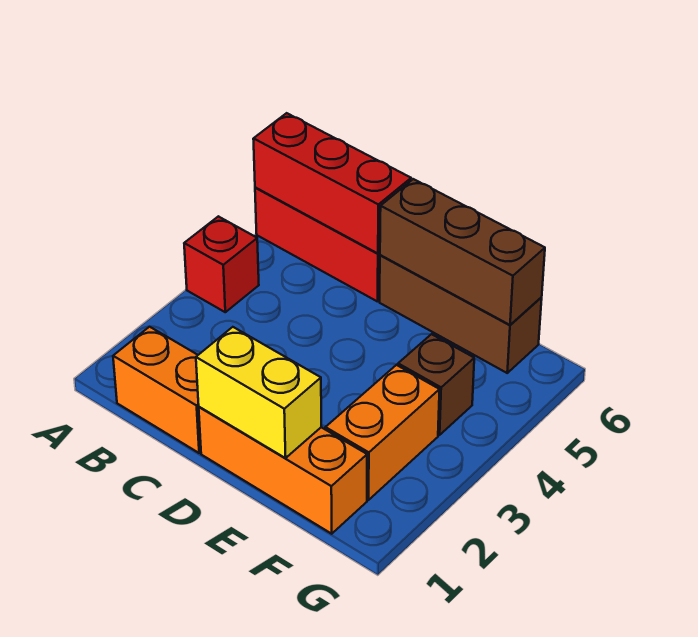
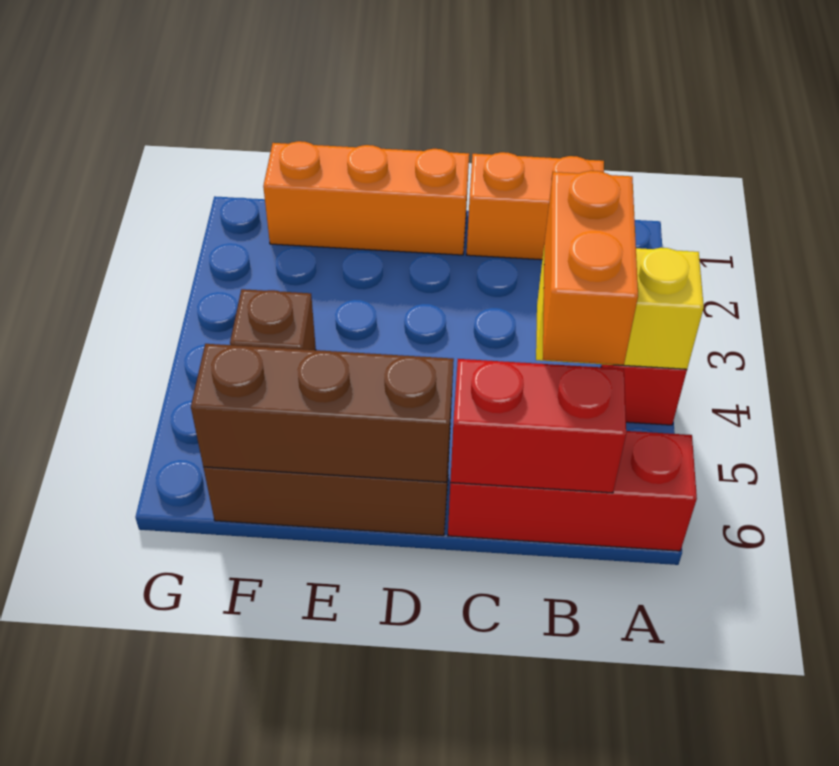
red brick A6:C6 level 2 -> red brick B6:C6 level 2
yellow brick D1:E1 level 2 -> yellow brick A4:B4 level 2
orange brick F2:F3 level 1 -> orange brick B4:B5 level 3

